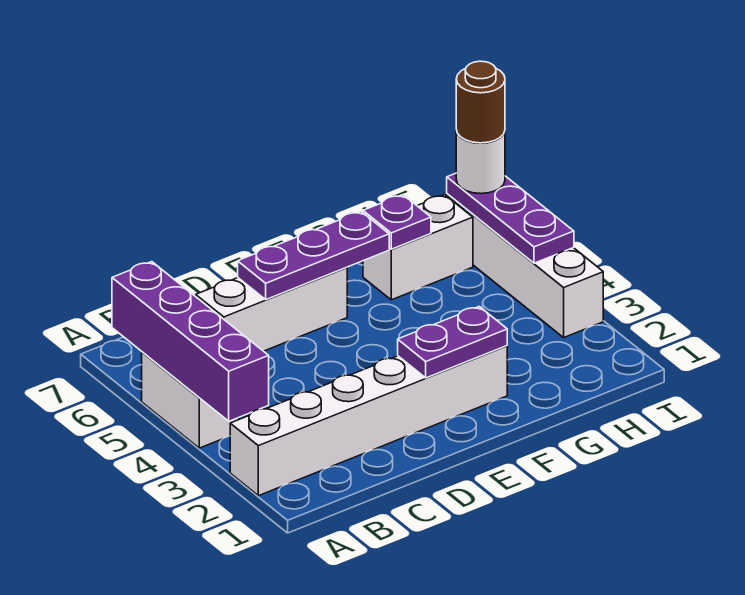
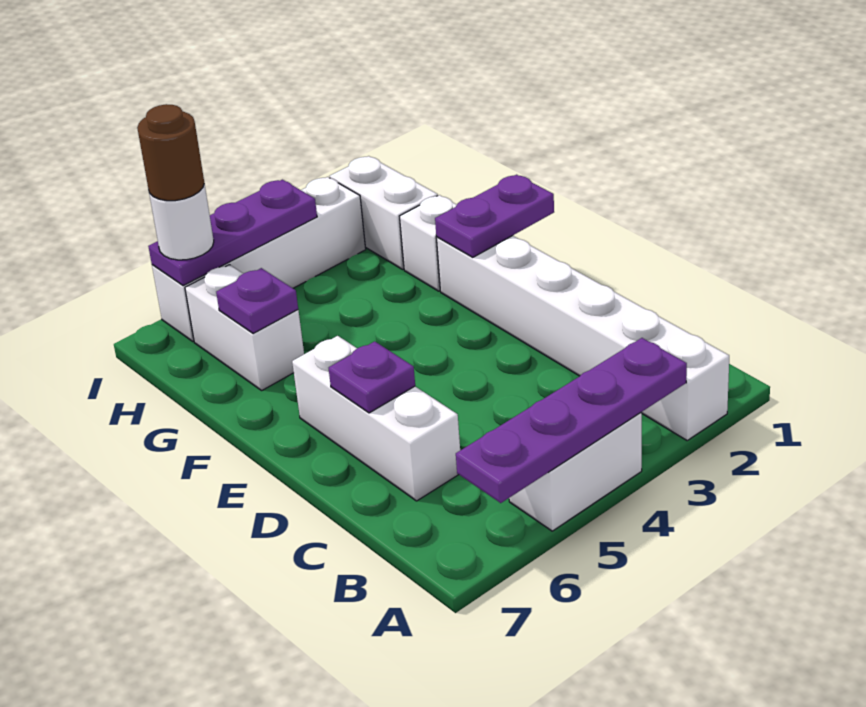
purple brick A3:A6 level 2 -> purple plate A3:A6 level 2
purple plate D6:F6 level 2 -> purple plate D6 level 2
purple plate E2:F2 level 2 -> purple plate F1:F2 level 2
none -> white brick G2 level 1
none -> white brick H2:I2 level 1

